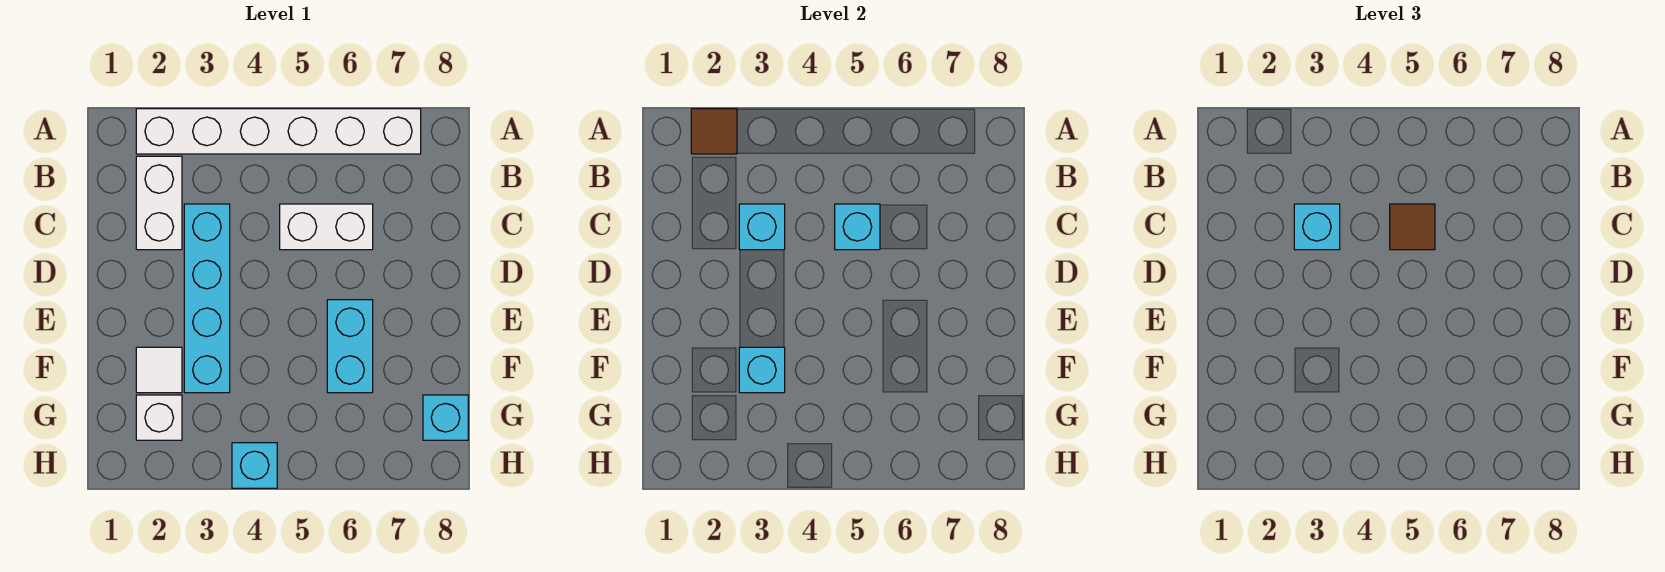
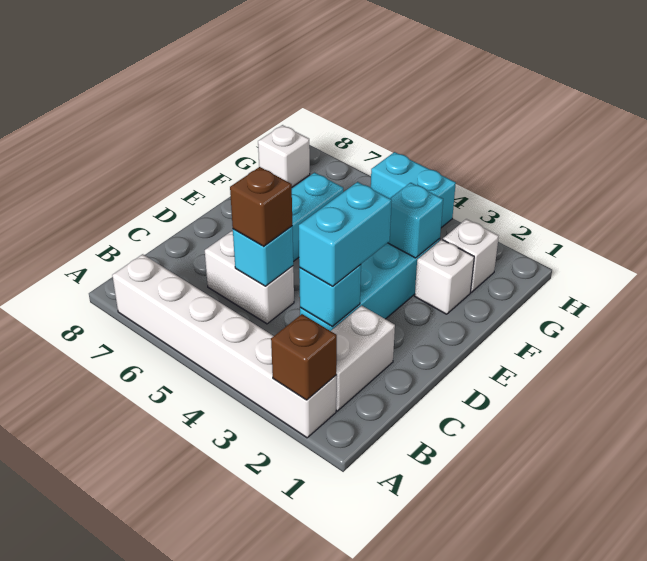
brown tile A2 level 2 -> brown brick A2 level 2
cyan brick C3 level 3 -> cyan brick C3:D3 level 3
brown tile C5 level 3 -> brown brick C5 level 3
white tile F2 level 1 -> white brick F2 level 1
cyan brick G8 level 1 -> white brick G8 level 1
cyan brick H4 level 1 -> cyan brick H4:H5 level 1

